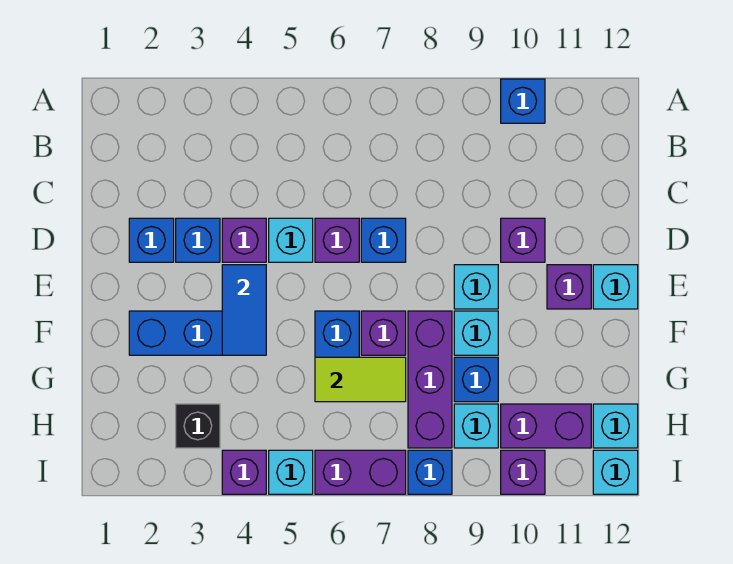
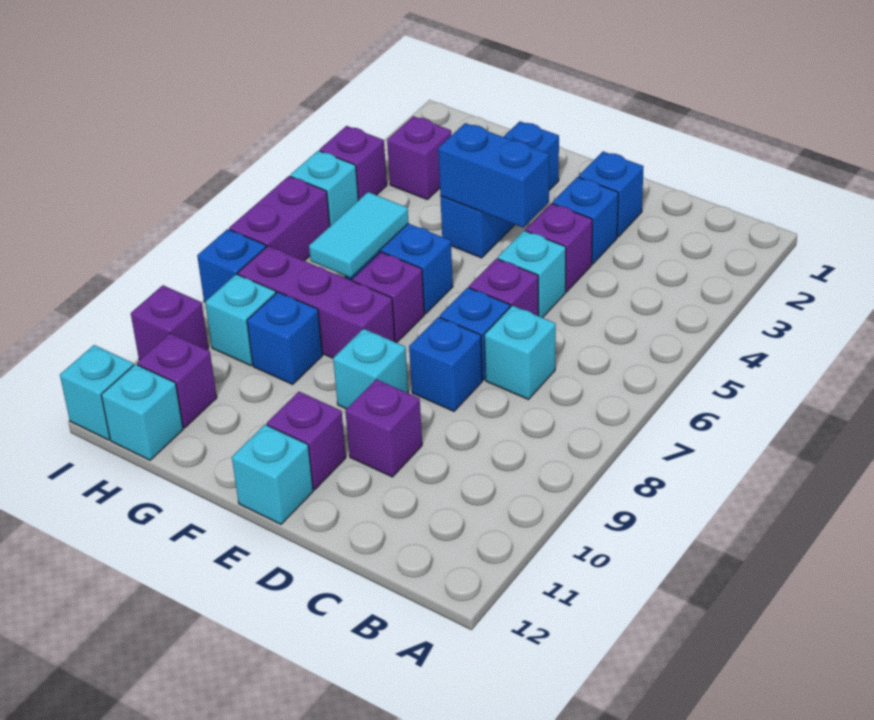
blue brick A10 level 1 -> blue brick D8 level 1
blue tile E4:F4 level 2 -> blue brick E4:F4 level 2
cyan brick F9 level 1 -> cyan brick C7 level 1
lime tile G6:G7 level 2 -> cyan tile G6:G7 level 2
black brick H3 level 1 -> purple brick H3 level 1
purple brick H10:H11 level 1 -> purple brick H11 level 1

